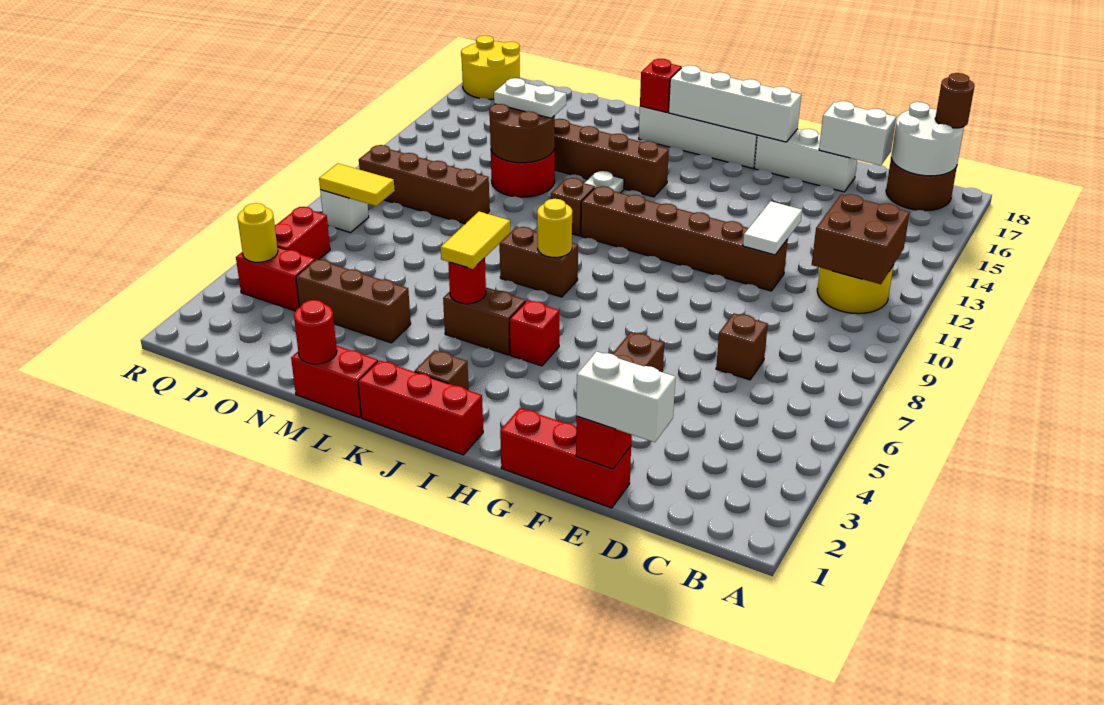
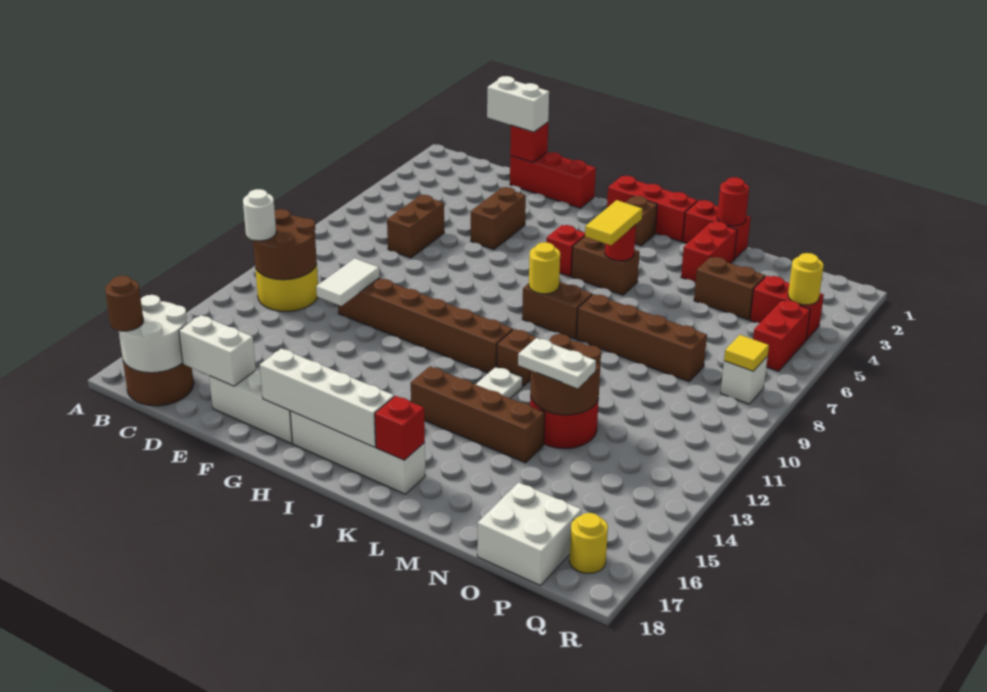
brown brick B11:C12 level 2 -> brown round brick B11:C12 level 2
none -> white round brick B12 level 3
brown brick D7 level 1 -> brown brick D6:D7 level 1
none -> red brick M2:M3 level 1
brown brick M4:O4 level 1 -> brown brick N4:O4 level 1
brown brick N10:Q10 level 1 -> brown brick L8:O8 level 1
none -> white brick O17:P18 level 1
yellow tile P8:Q8 level 2 -> yellow tile Q8 level 2
yellow round brick Q17:R18 level 1 -> yellow round brick Q17 level 1

